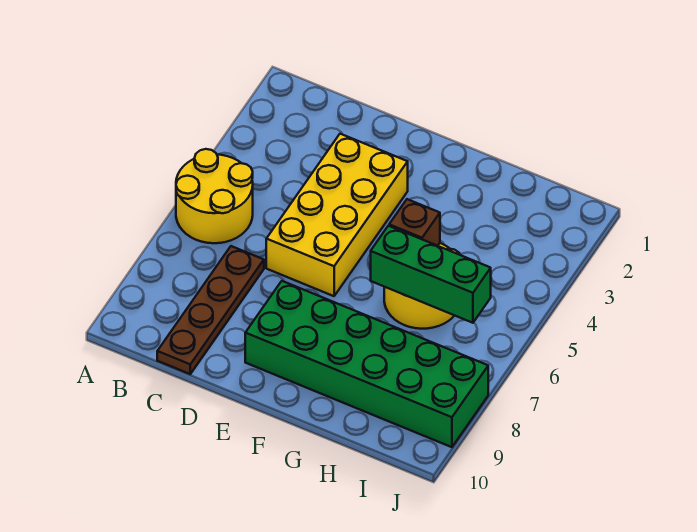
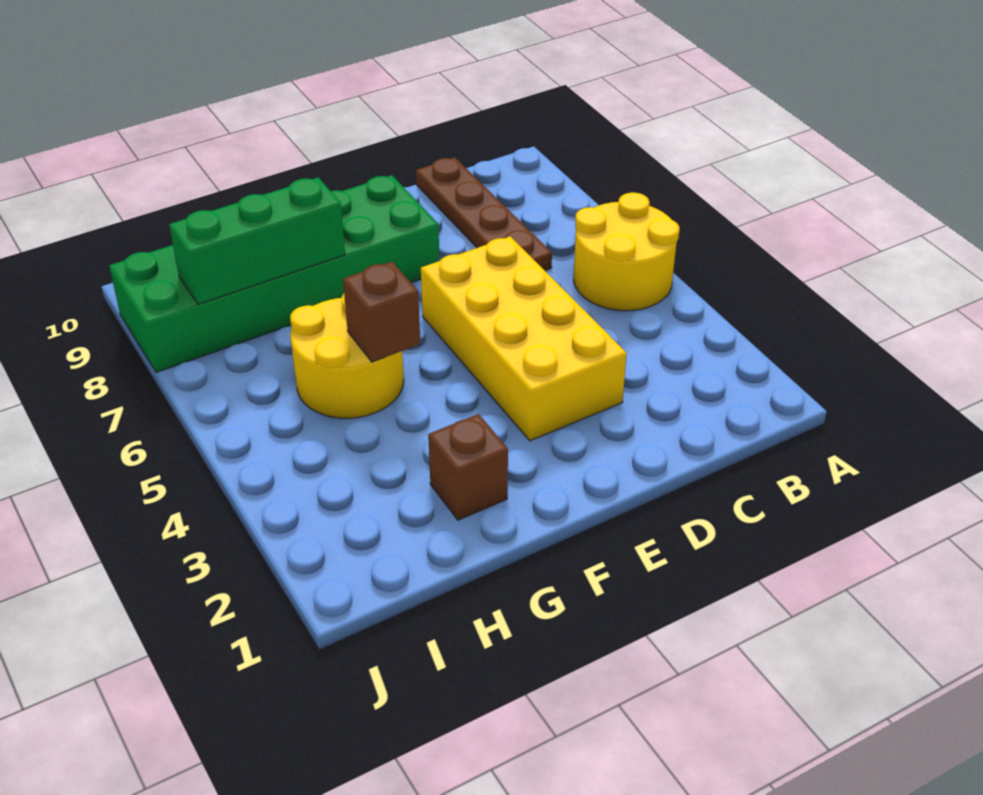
none -> brown brick G2 level 1
green brick G6:I6 level 2 -> green brick G8:I8 level 2

